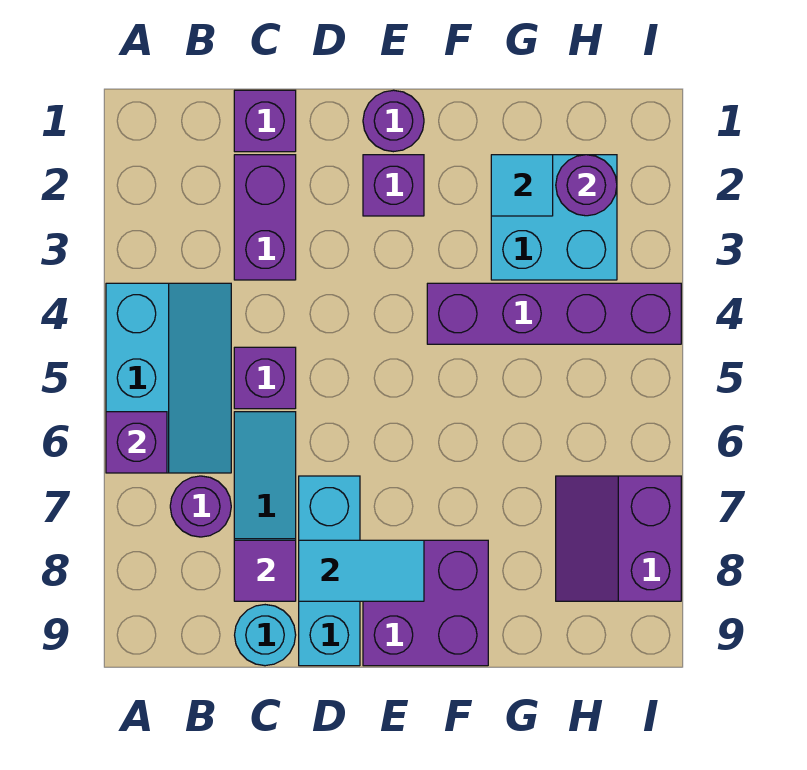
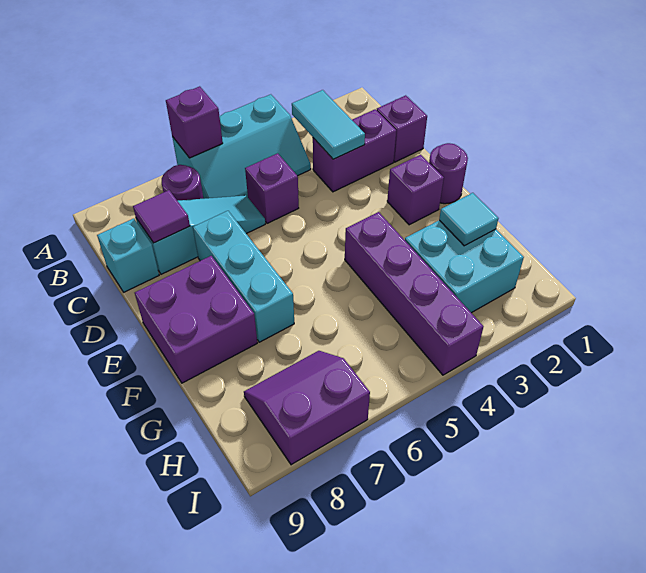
cyan round brick C9 level 1 -> cyan brick C9 level 1
cyan brick D7:D9 level 1 -> cyan brick D7:F7 level 1
cyan tile D8:E8 level 2 -> cyan tile B3:C3 level 2
purple round brick H2 level 2 -> none

